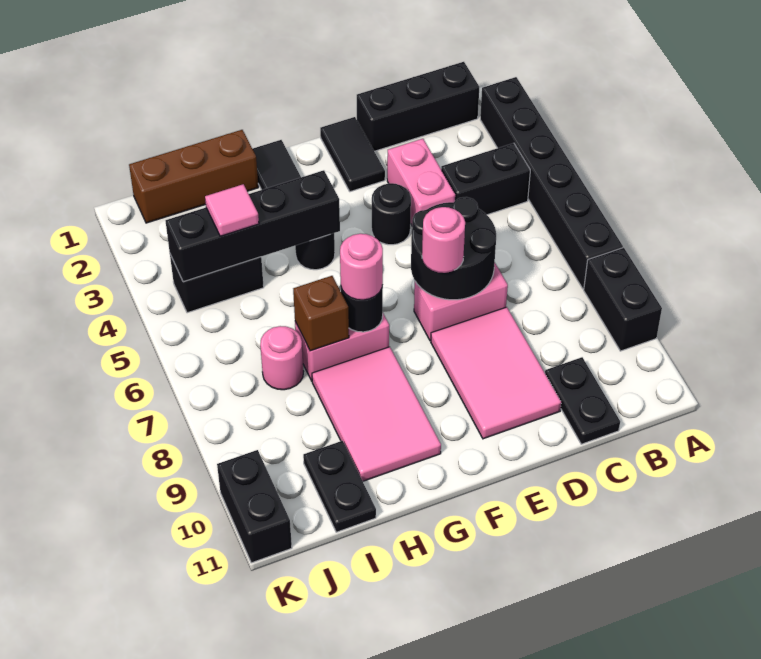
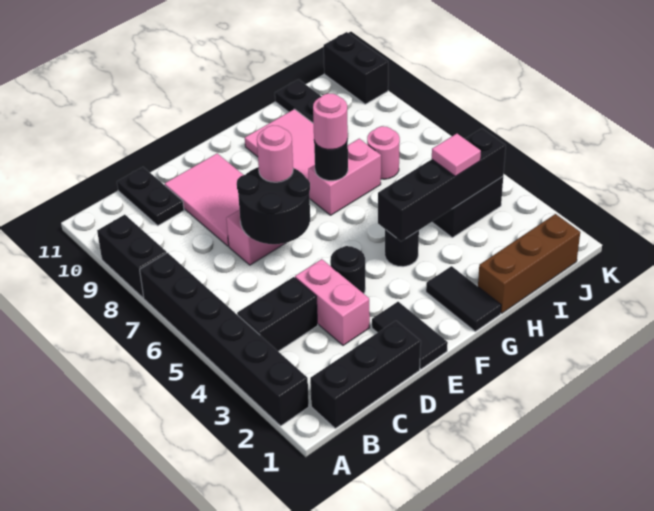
brown brick H7 level 2 -> none

